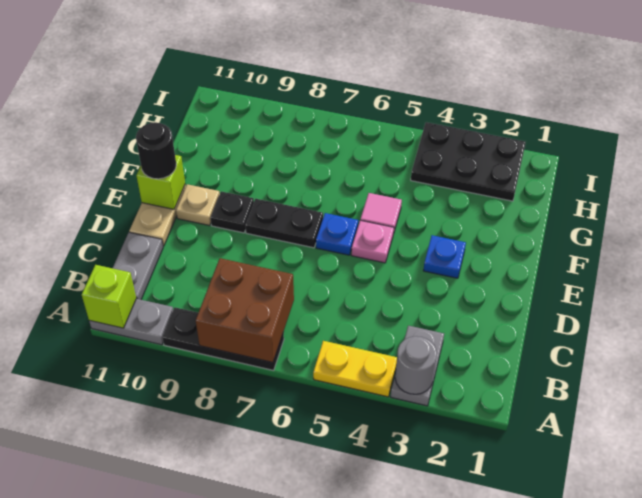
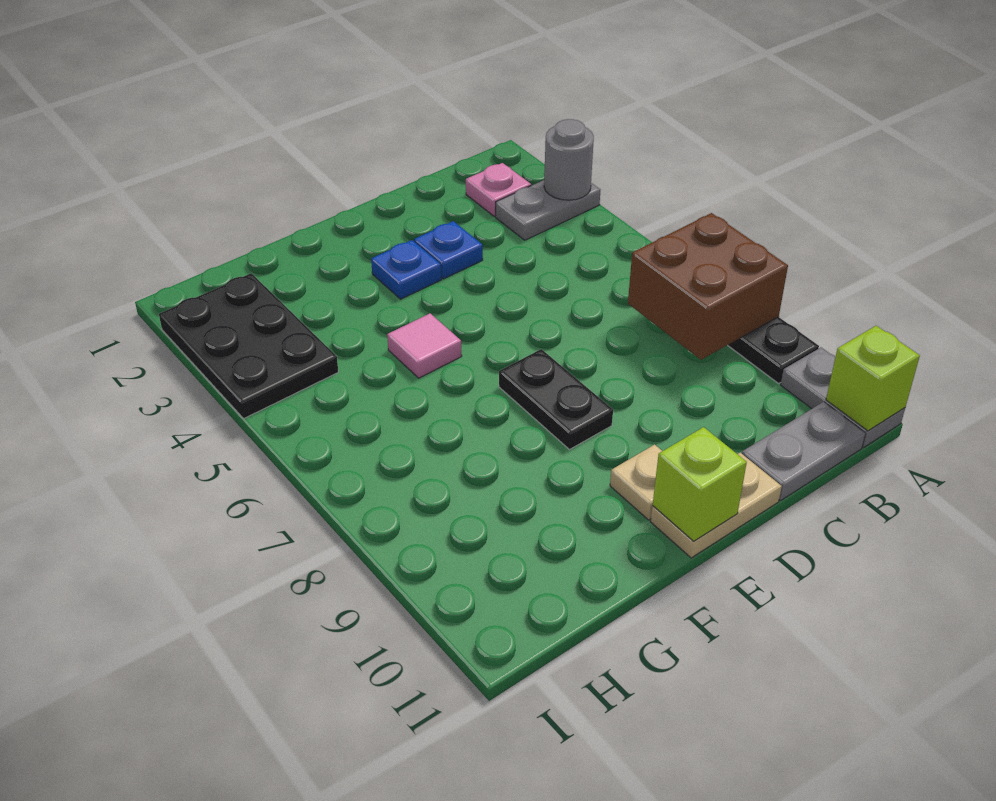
yellow plate A4:A5 level 1 -> none
pink plate E5 level 1 -> pink plate B2 level 1
blue plate E6 level 1 -> blue plate D3 level 1
black plate E9 level 1 -> none
black round brick E11 level 3 -> none

